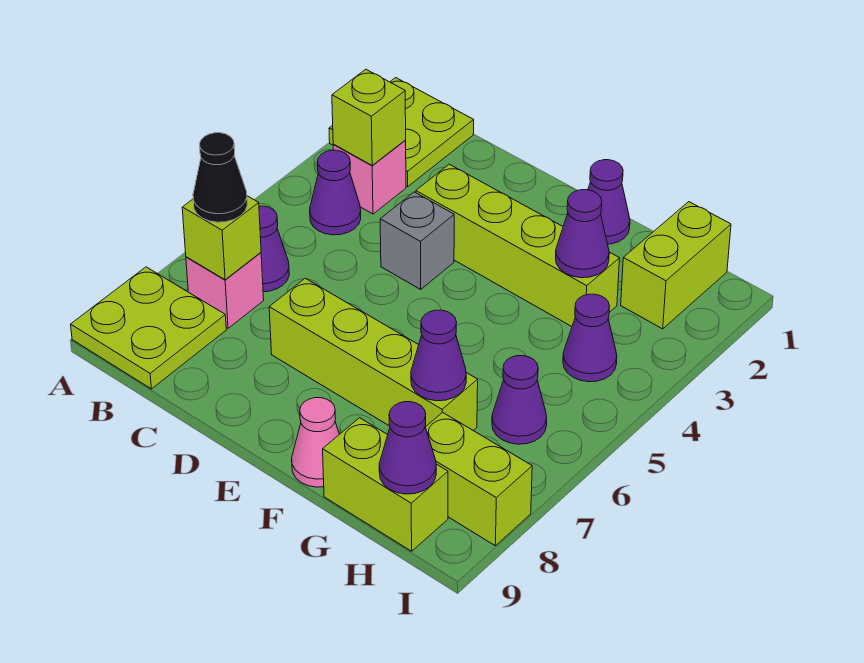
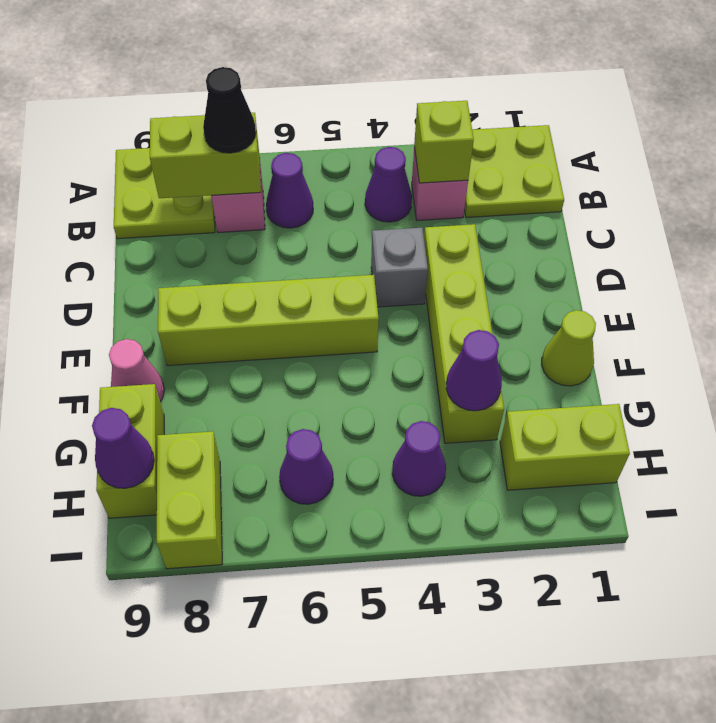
lime brick B7 level 2 -> lime brick B7:B8 level 2
lime brick D7:G7 level 1 -> lime brick E5:E8 level 1
purple cone F1 level 1 -> lime cone F1 level 1
purple cone G7 level 2 -> none

